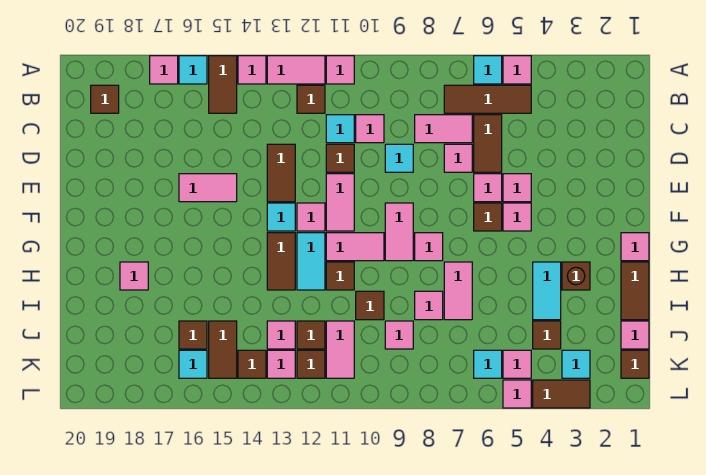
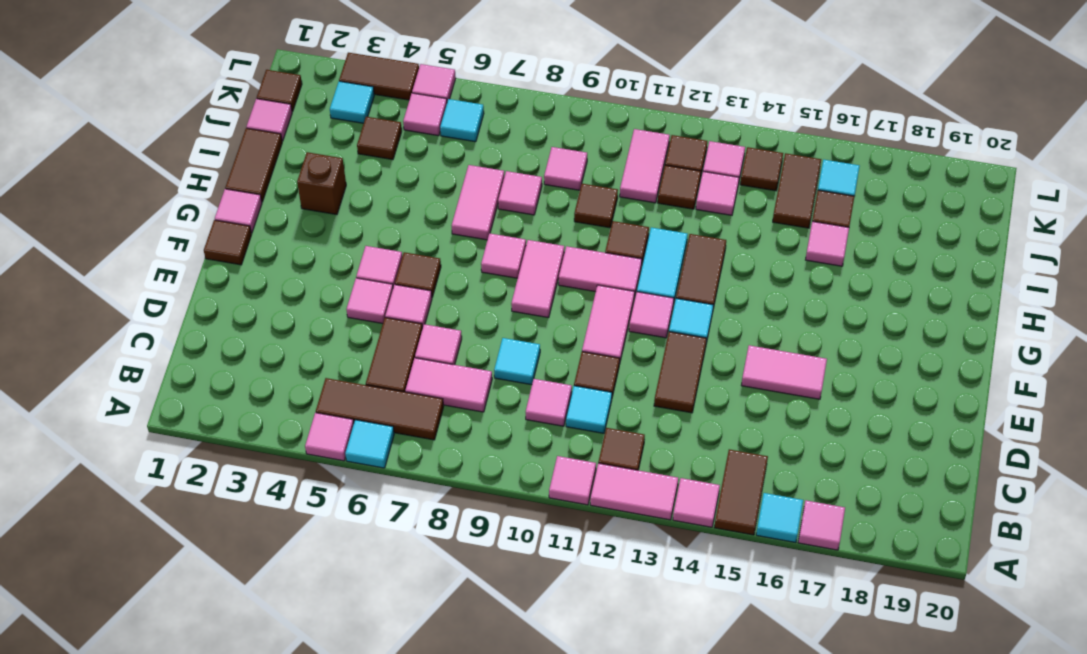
brown tile B19 level 1 -> brown tile F1 level 1
cyan tile H4:I4 level 1 -> none
pink tile H18 level 1 -> pink tile I16 level 1

